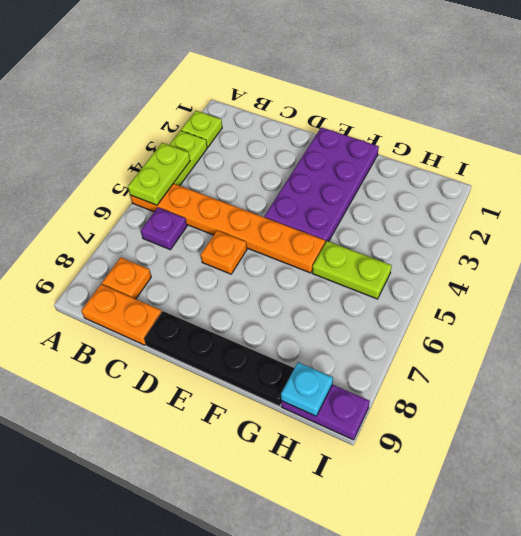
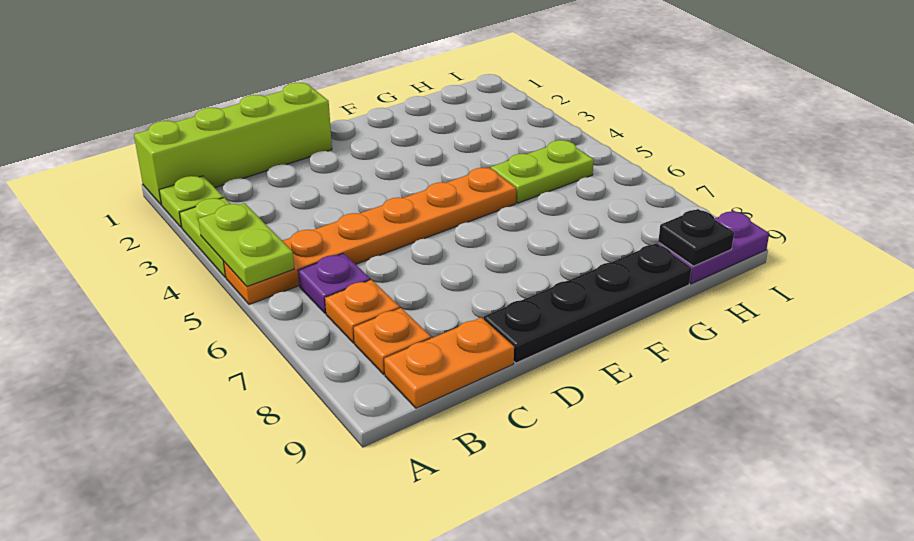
none -> lime brick A1:D1 level 1
orange plate D6 level 1 -> orange plate B7 level 1
purple plate E1:F4 level 1 -> none
cyan plate H9 level 2 -> black plate H9 level 2

